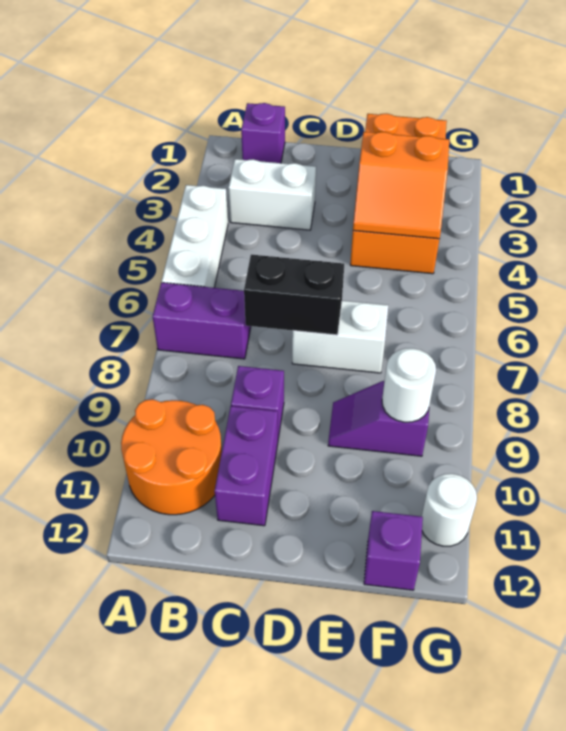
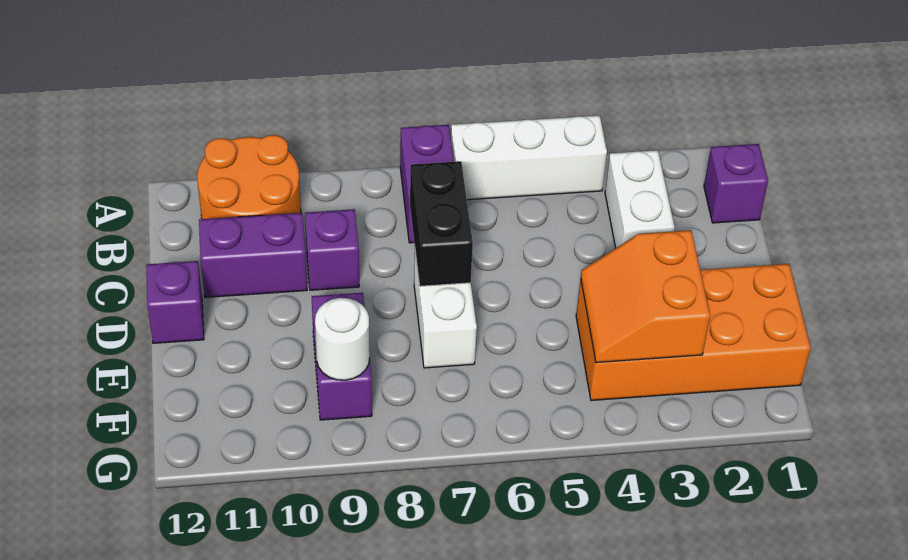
purple slope E9:F9 level 1 top F -> purple brick E9:F9 level 1
purple brick F12 level 1 -> purple brick D12 level 1
white round brick G11 level 1 -> none

